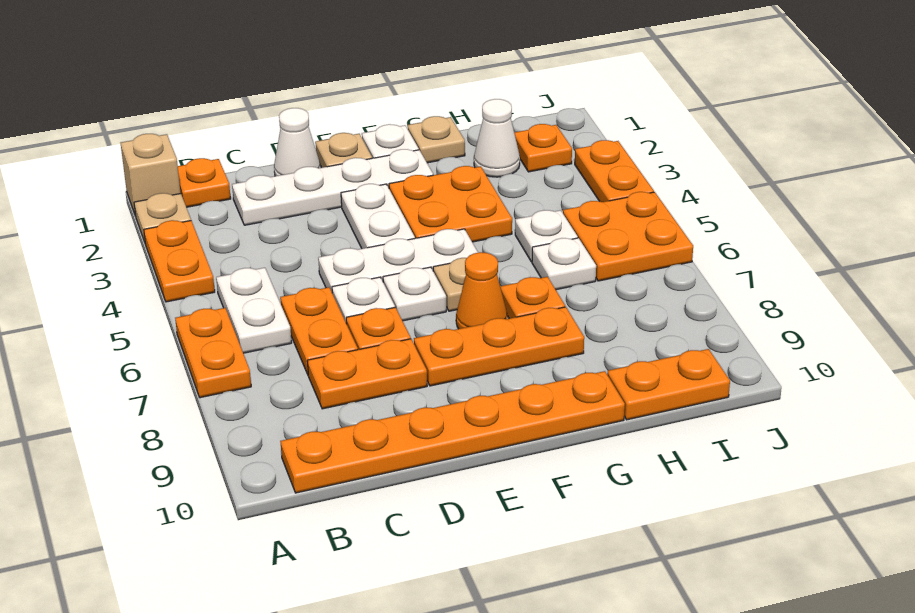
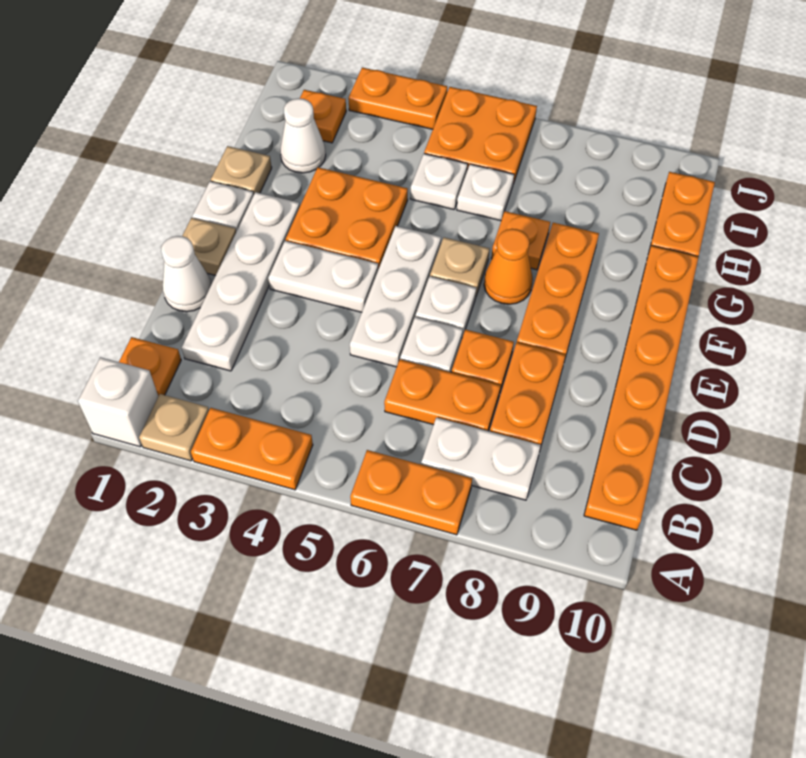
tan brick A1 level 1 -> white brick A1 level 1
white plate B5:B6 level 1 -> white plate B7:B8 level 1

